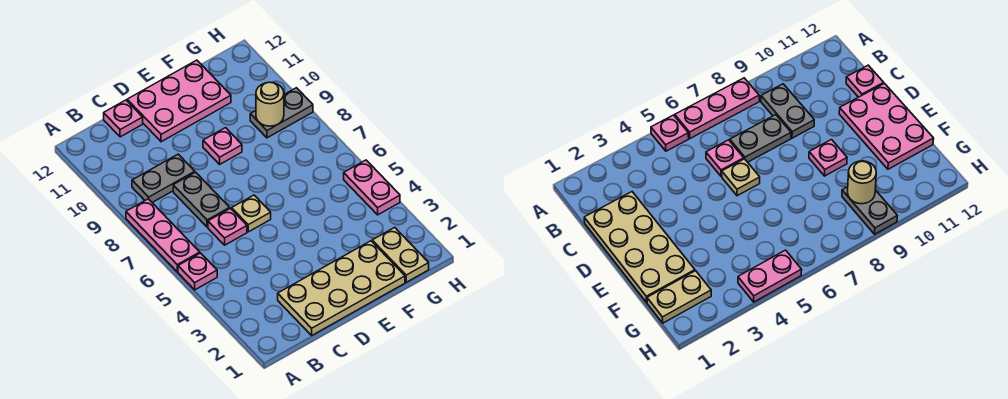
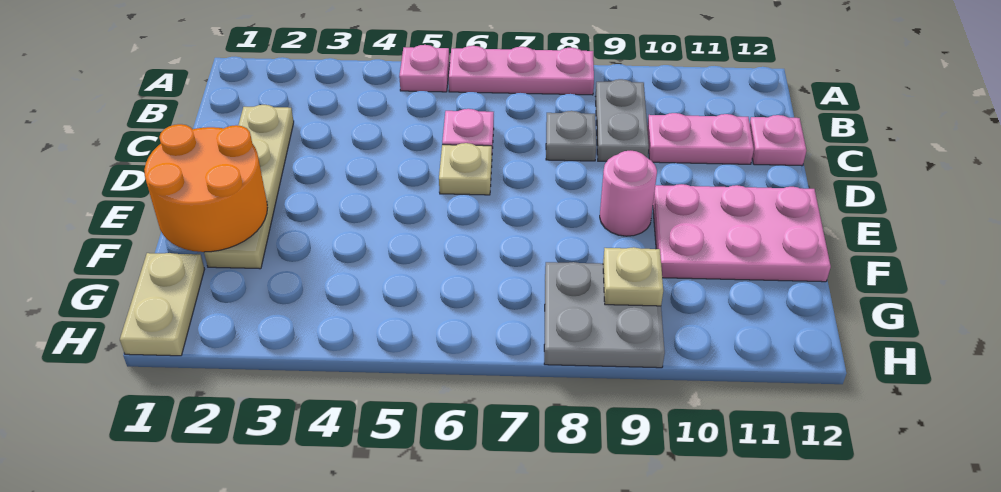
tan plate C1:F2 level 1 -> tan plate C2:F2 level 1
grey plate C7:C8 level 1 -> grey plate C8 level 1
pink plate D11:F12 level 1 -> pink plate E10:F12 level 1
none -> orange round brick E1:F2 level 2
pink plate E9 level 1 -> pink round brick E9 level 1
tan plate G1:G2 level 1 -> tan plate G1:H1 level 1
grey plate G9:H9 level 1 -> grey plate G8:H9 level 1
tan round brick G9 level 2 -> tan plate G9 level 2
pink plate H4:H5 level 1 -> pink plate C10:C11 level 1

